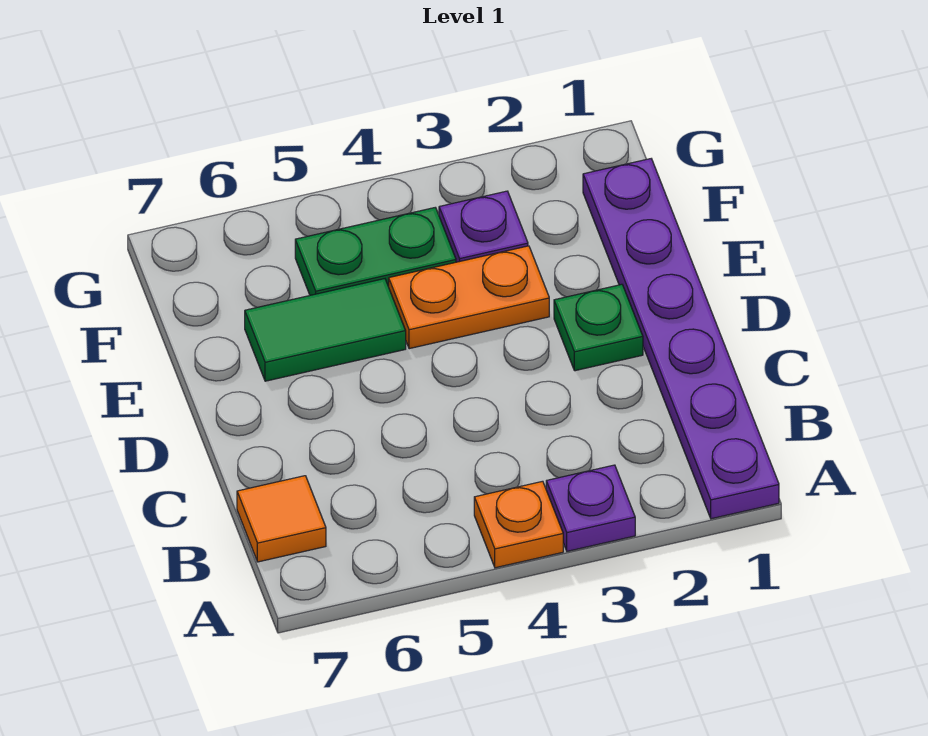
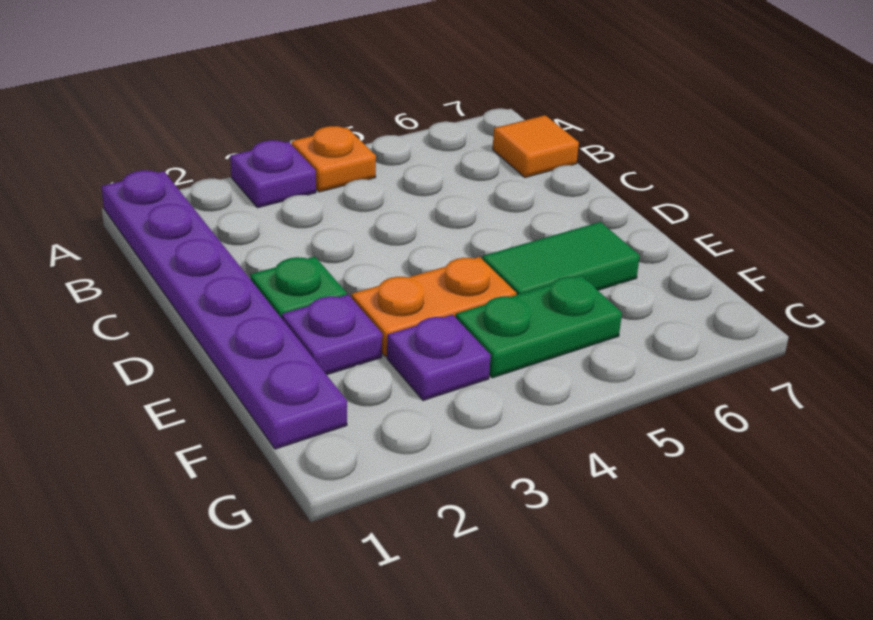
none -> purple plate E2 level 1

